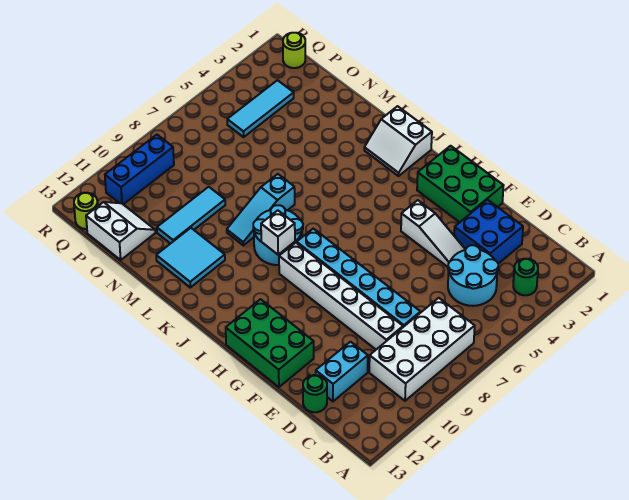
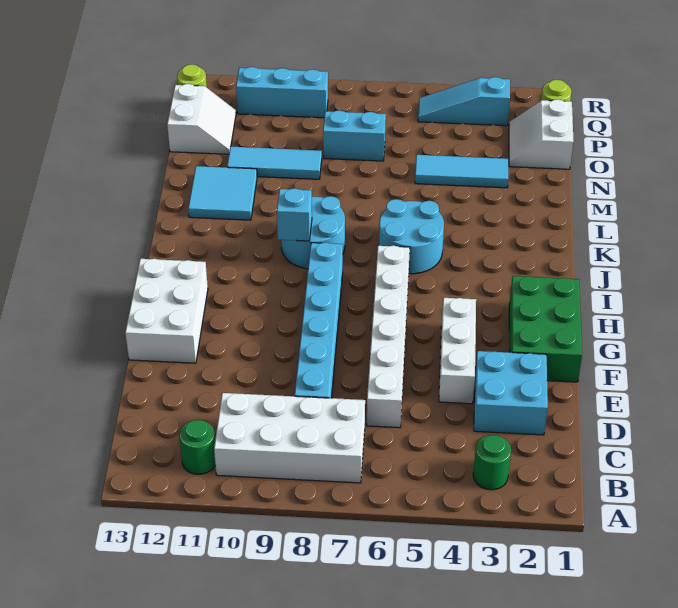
cyan round brick C4:D5 level 1 -> cyan round brick J5:K6 level 1
blue brick D2:E3 level 1 -> cyan brick D2:E3 level 1
white brick D9:I9 level 1 -> white brick D6:I6 level 1
cyan brick D11:D12 level 1 -> cyan brick O7:O8 level 1
green round brick D13 level 1 -> green round brick B11 level 1
white slope E4:G4 level 1 top G -> white brick E4:G4 level 1
green brick F12:H13 level 1 -> white brick F12:H13 level 1
white slope J1:K2 level 1 top 1 -> white slope O1:P2 level 1 top 1
white brick J9 level 2 -> cyan brick J9 level 2
cyan slope L7:L9 level 1 top 7 -> cyan slope Q3:Q5 level 1 top 3
cyan tile P3:P5 level 1 -> cyan tile N3:N5 level 1
blue brick Q9:Q11 level 1 -> cyan brick Q9:Q11 level 1

